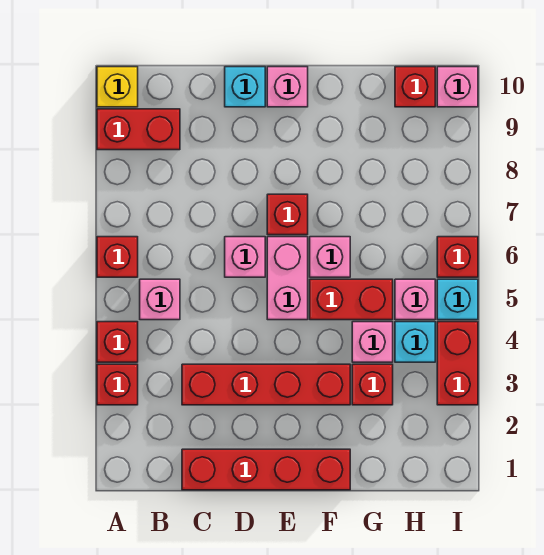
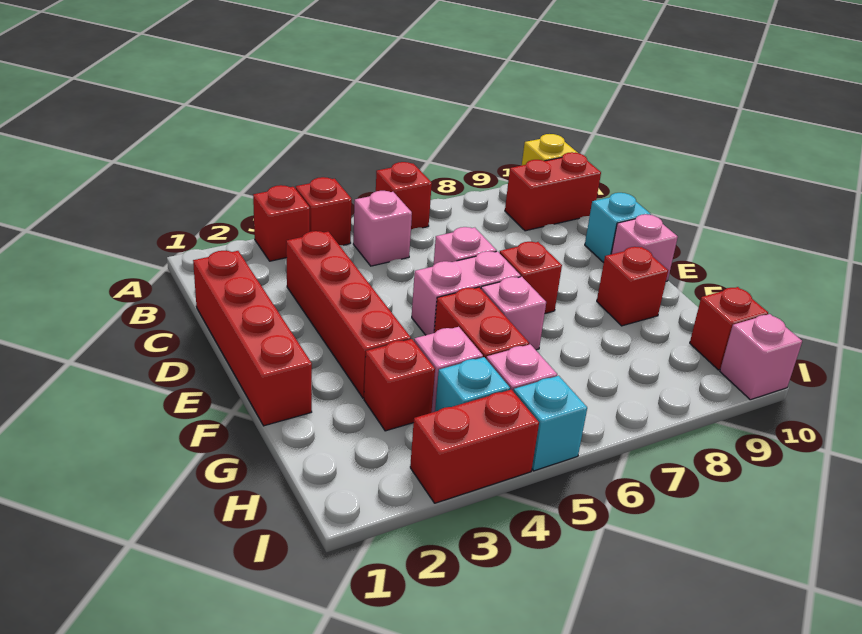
red brick A9:B9 level 1 -> red brick B9:B10 level 1
red brick I6 level 1 -> red brick F9 level 1

